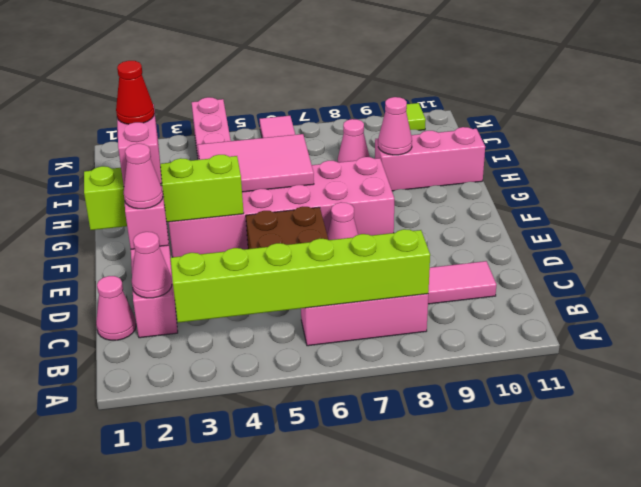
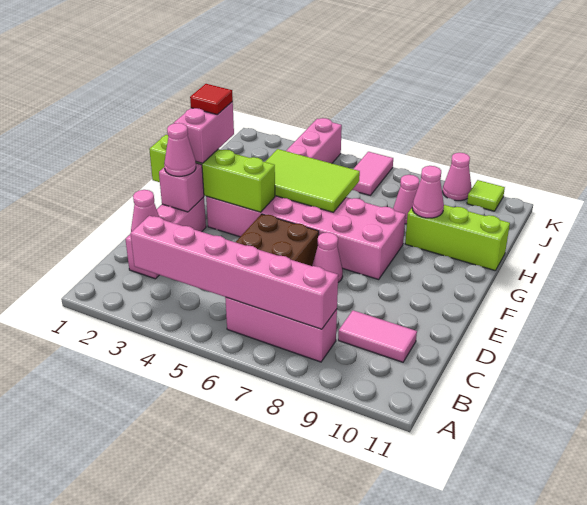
lime brick B3:B8 level 2 -> pink brick B3:B8 level 2
pink cone C1 level 1 -> pink cone K9 level 1
red cone G2 level 4 -> red tile G2 level 4
pink tile G4:H6 level 2 -> lime tile G4:H6 level 2
pink brick H9:H11 level 1 -> lime brick H9:H11 level 1

